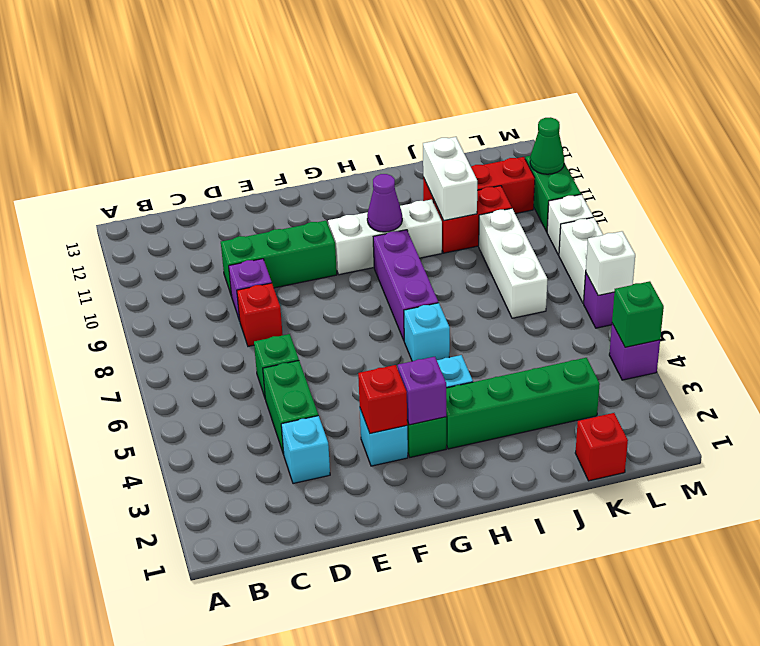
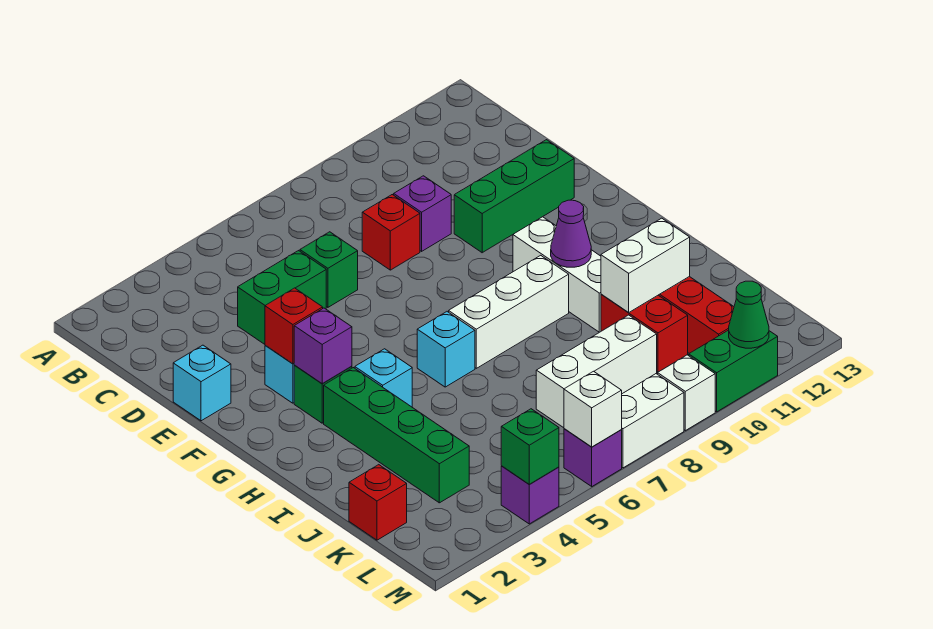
cyan brick D3 level 1 -> cyan brick E1 level 1
green brick D10:F10 level 1 -> green brick E10:E12 level 1
purple brick H7:H9 level 1 -> white brick H7:H9 level 1

